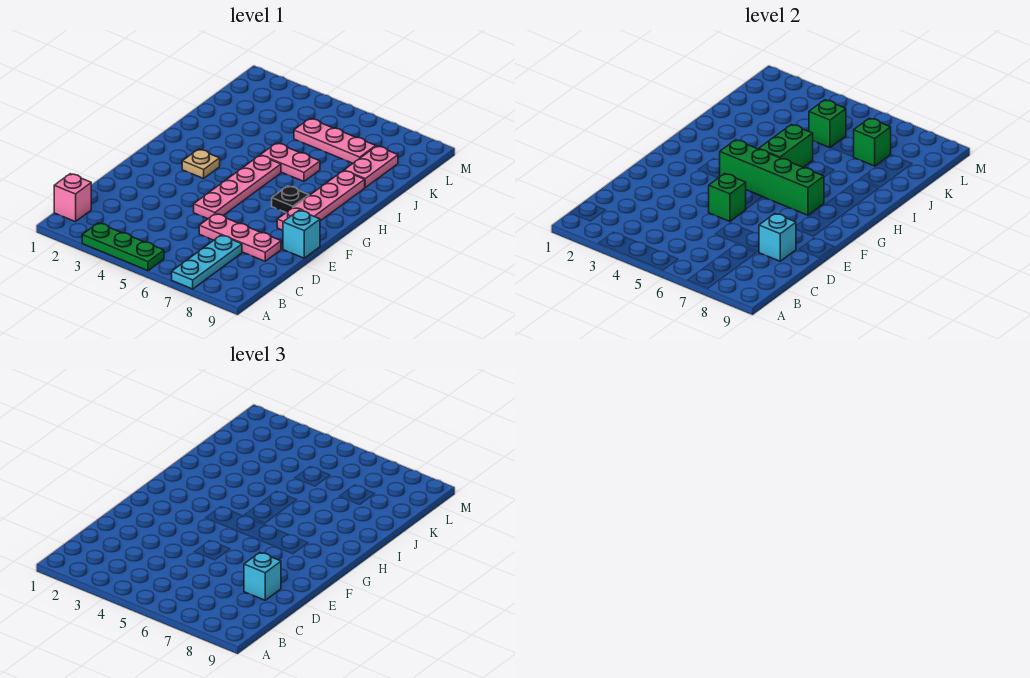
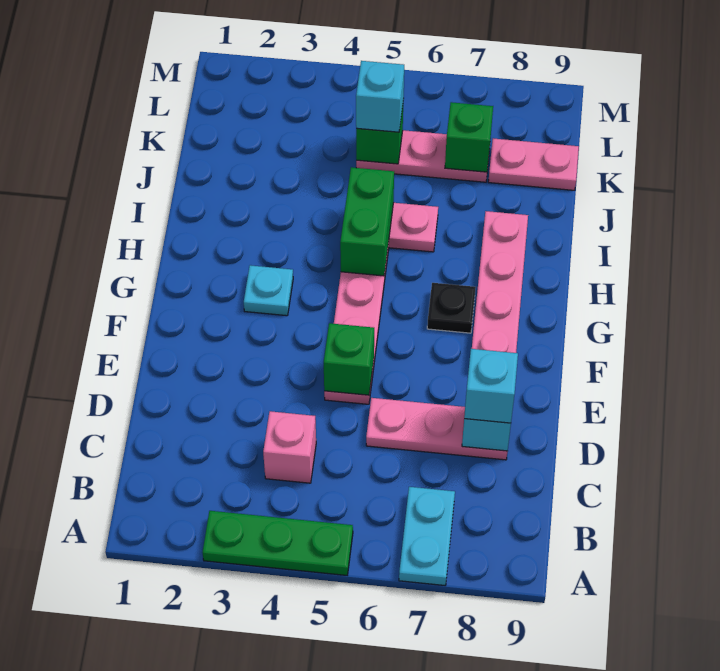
cyan plate A7:C7 level 1 -> cyan plate A7:B7 level 1
pink brick B1 level 1 -> pink brick C4 level 1
cyan brick E9 level 1 -> cyan brick K5 level 3
tan plate G3 level 1 -> cyan plate G3 level 1
green brick G4:G7 level 2 -> none
pink plate J8:K8 level 1 -> pink plate K8:K9 level 1

